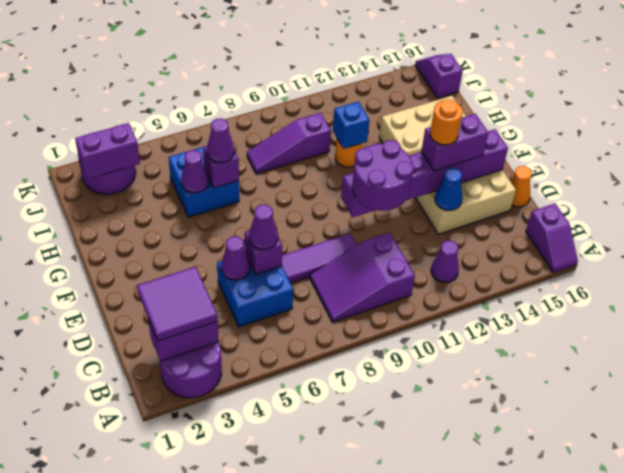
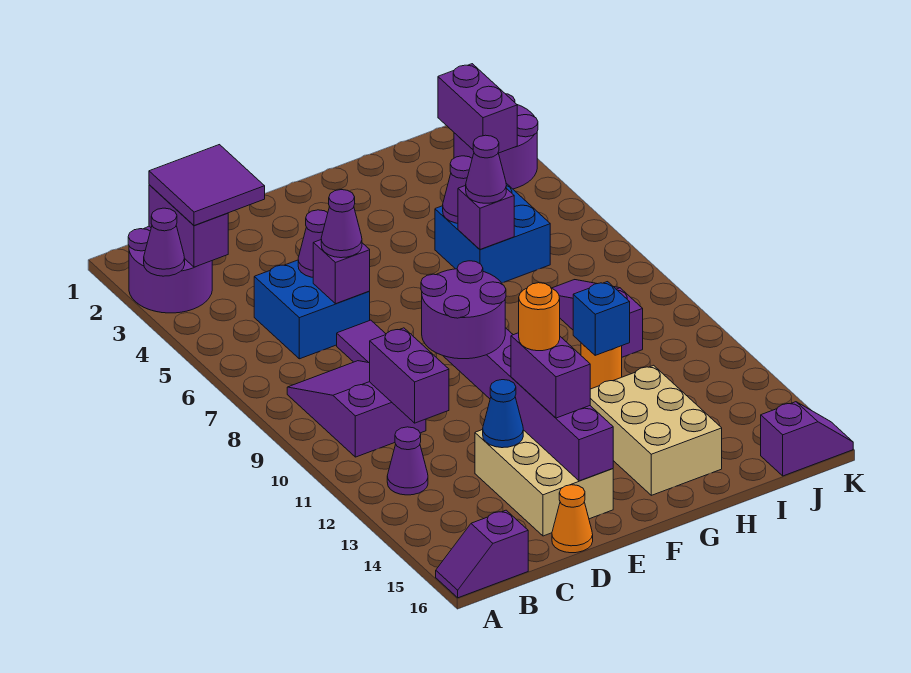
none -> purple cone A3 level 2
none -> purple brick C10:C11 level 2

